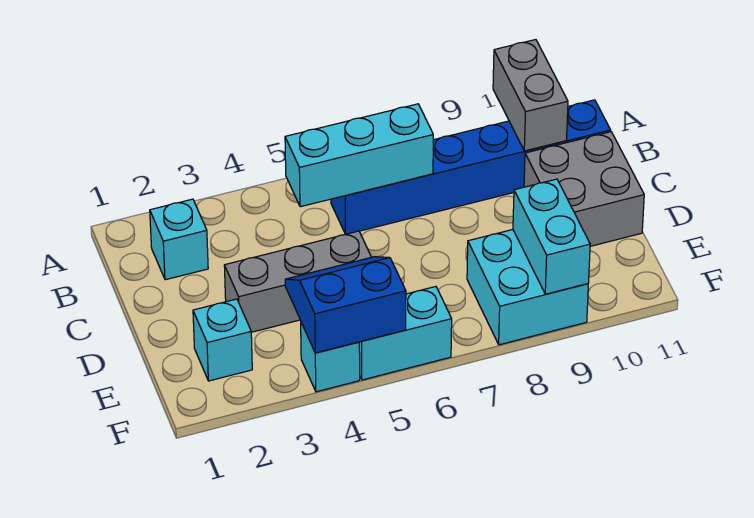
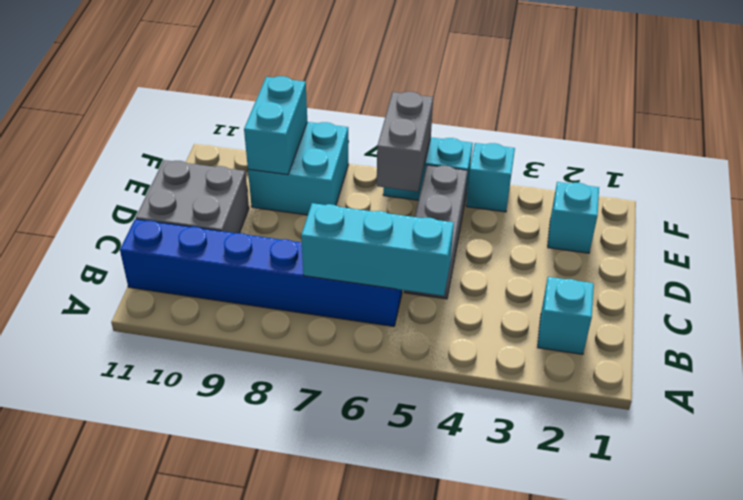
grey brick A10:B10 level 2 -> grey brick E6:F6 level 2
grey brick D3:D5 level 1 -> grey brick C5:E5 level 1
blue slope E4:F5 level 2 top F -> none

